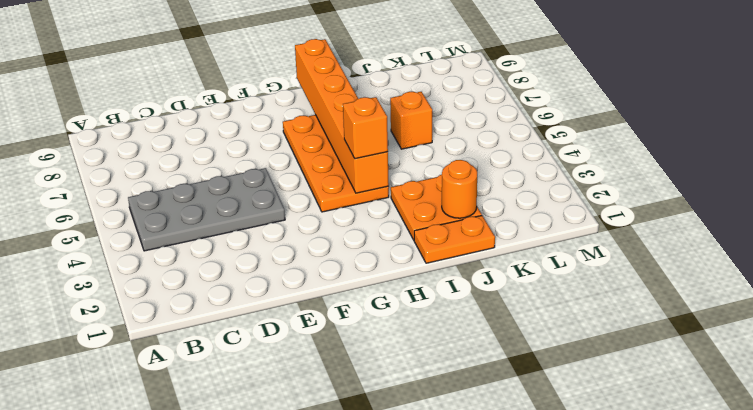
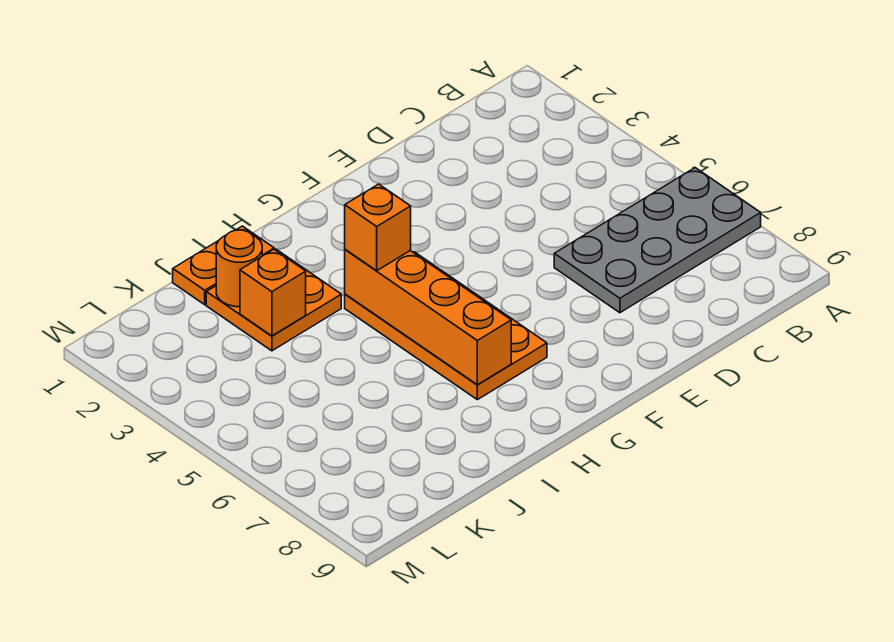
grey plate B4:E5 level 1 -> grey plate A6:D7 level 1
orange brick H4:H9 level 2 -> orange brick H4:H7 level 2
orange brick J6 level 1 -> orange brick J3 level 2

